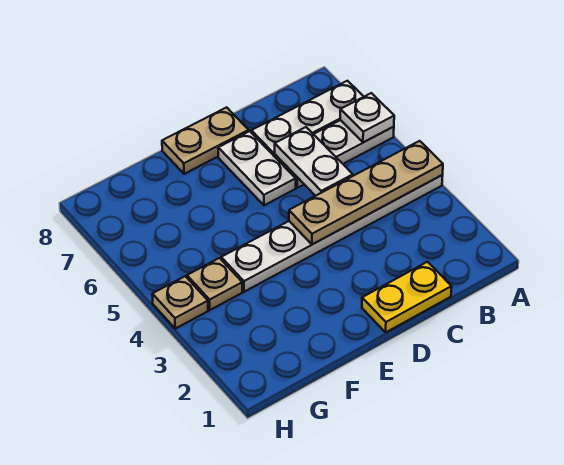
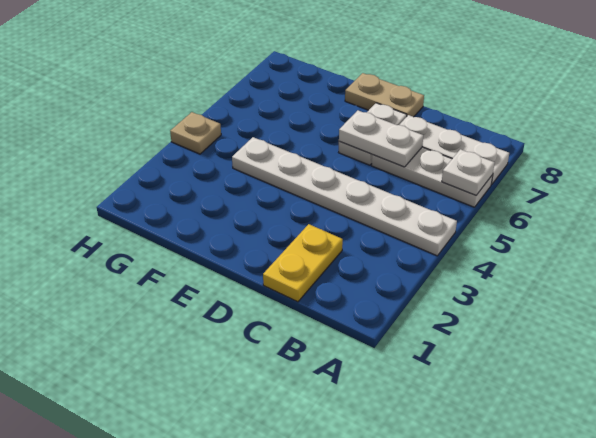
tan plate A4:D4 level 2 -> none
yellow plate C1:D1 level 1 -> yellow plate C1:C2 level 1
white plate C5:C6 level 2 -> white plate C6:D6 level 2
tan plate G4 level 1 -> none

